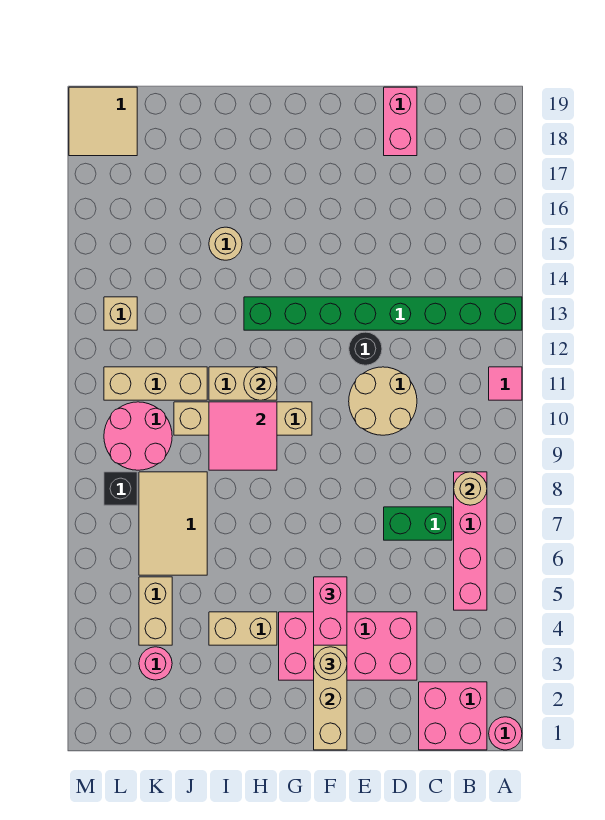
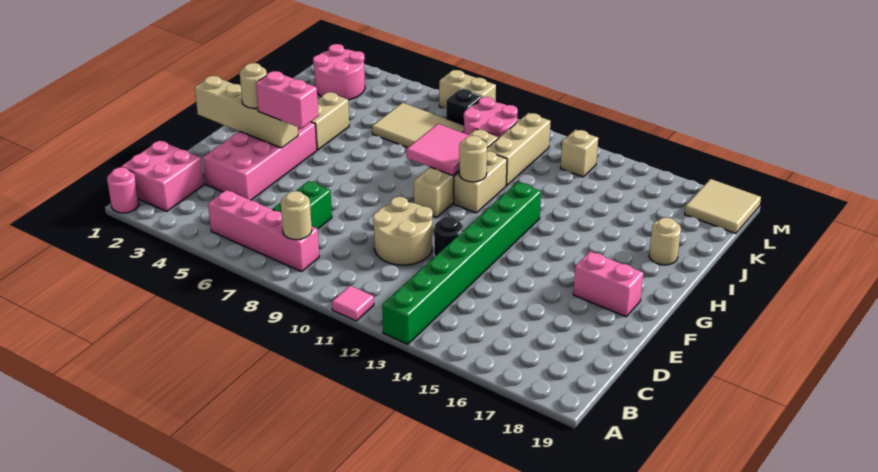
pink brick D18:D19 level 1 -> pink brick F17:F18 level 1
tan round brick I15 level 1 -> tan round brick I18 level 1
pink round brick K3 level 1 -> pink round brick K2:L3 level 1
tan brick K4:K5 level 1 -> tan brick M7:M8 level 1

